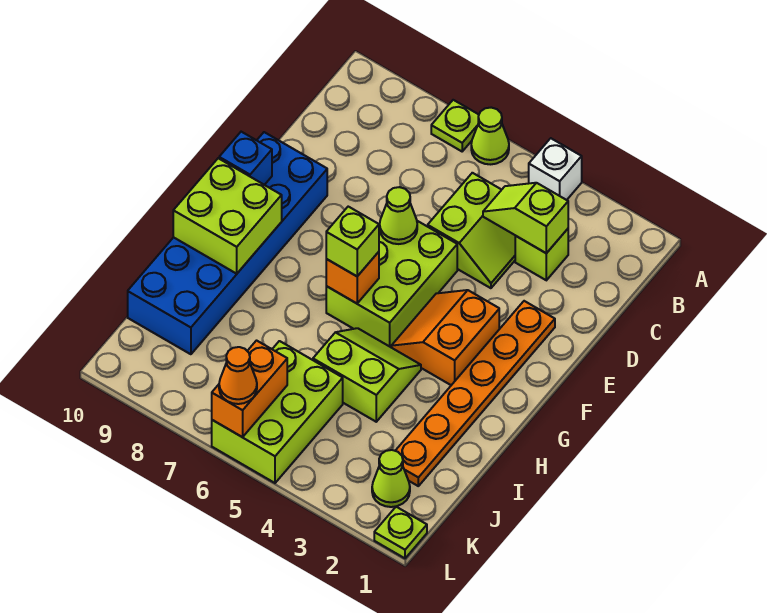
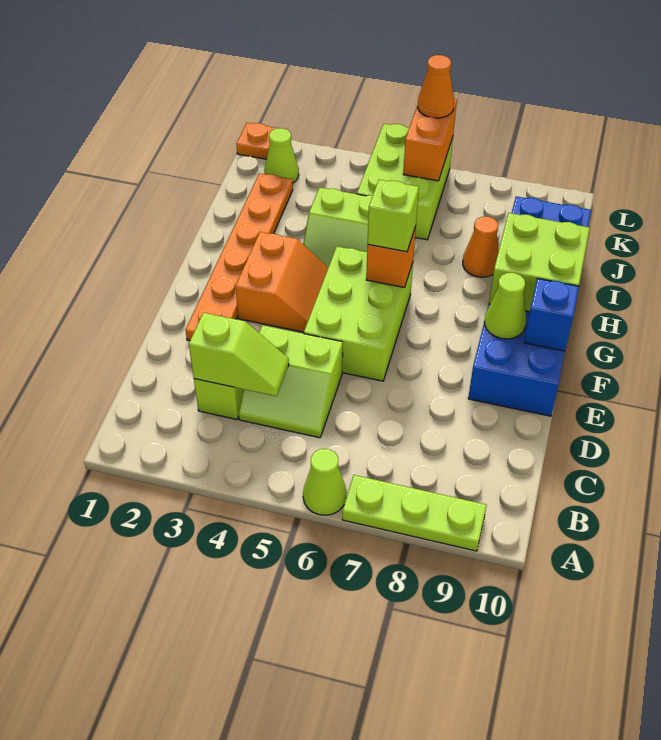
white brick A4 level 1 -> none
lime plate A7 level 1 -> lime plate A7:A9 level 1
lime slope C4:D5 level 1 top 5 -> lime slope C4:D5 level 1 top D
lime cone E6 level 2 -> lime cone F9 level 2
none -> orange cone I8 level 1
lime plate L1 level 1 -> orange plate L1 level 1

